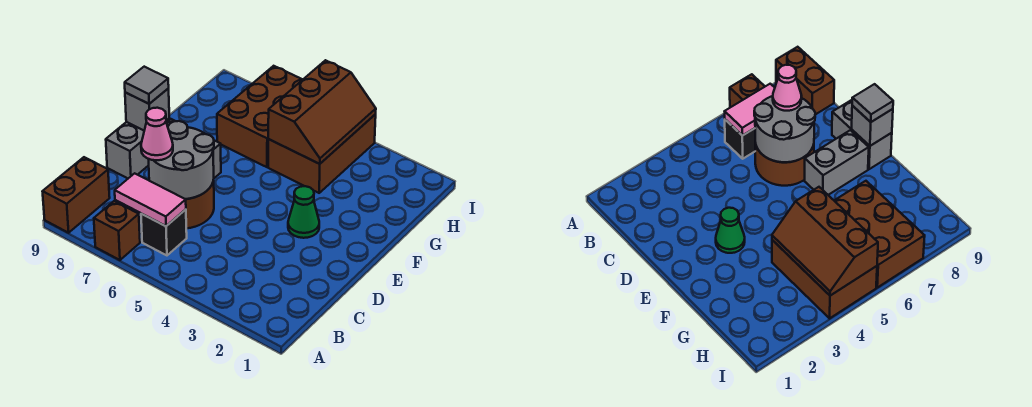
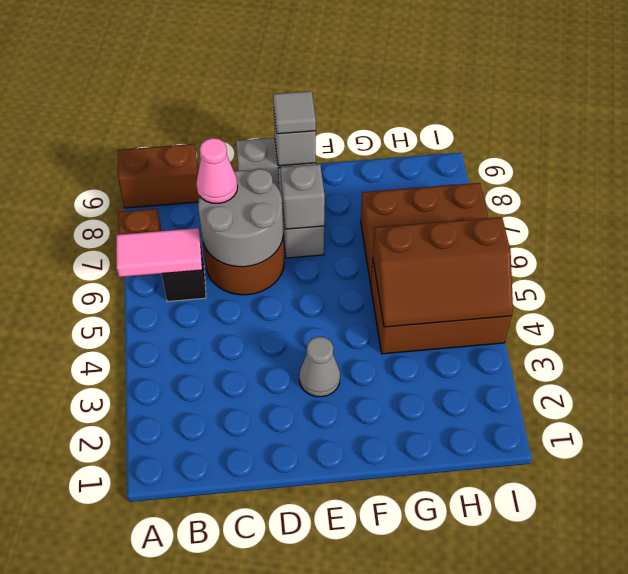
pink tile B6:B7 level 2 -> pink tile A6:B6 level 2
green cone E3 level 1 -> grey cone E3 level 1
none -> grey brick E7 level 2

